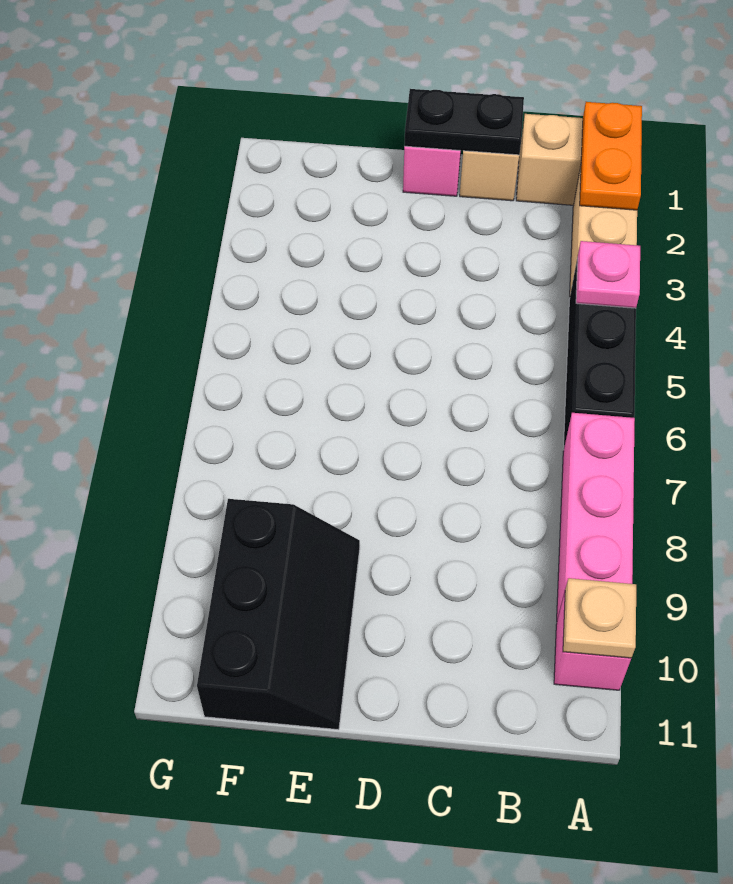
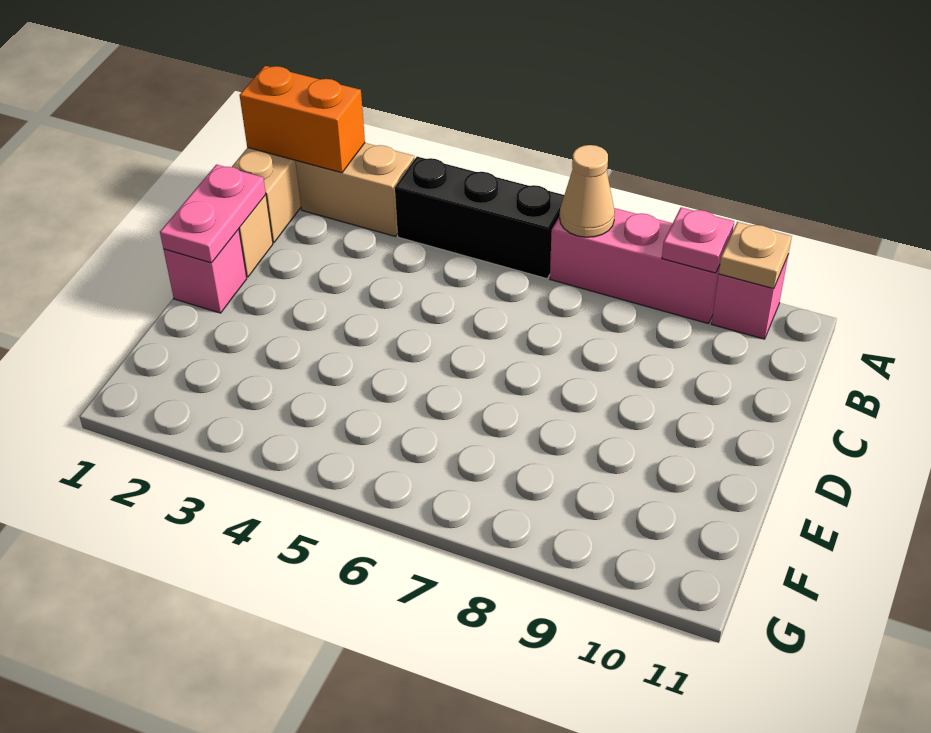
orange plate A1:A2 level 2 -> orange brick A1:A2 level 2
pink plate A4 level 2 -> pink plate A9 level 2
none -> tan cone A7 level 2
black plate C1:D1 level 2 -> pink plate C1:D1 level 2
black slope E9:F11 level 1 top F -> none

